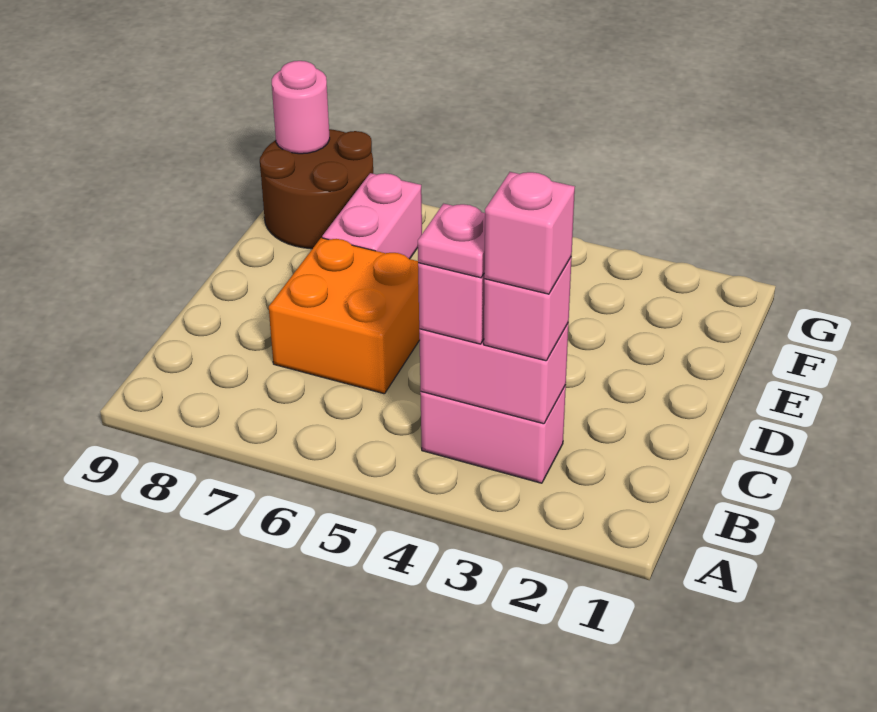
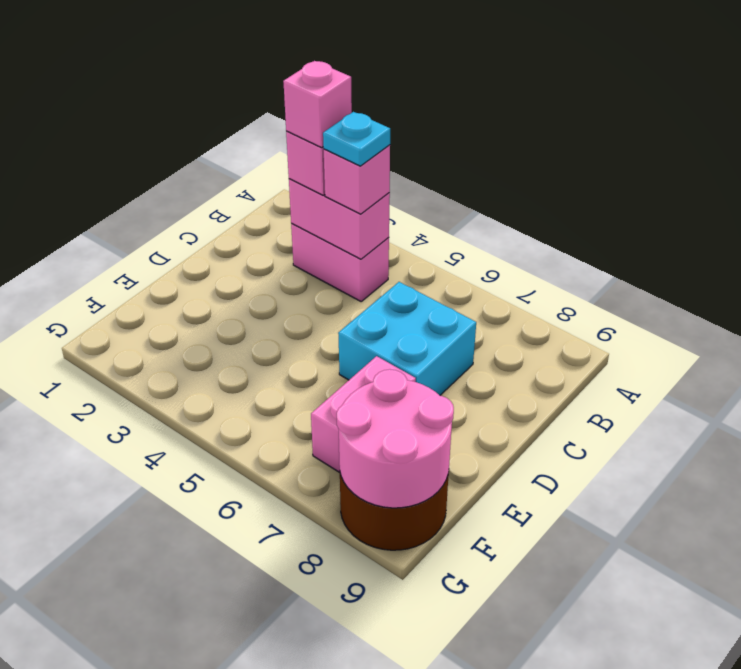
pink plate B4 level 4 -> cyan plate B4 level 4
orange brick C6:D7 level 1 -> cyan brick C6:D7 level 1
pink round brick G9 level 2 -> pink round brick F8:G9 level 2

